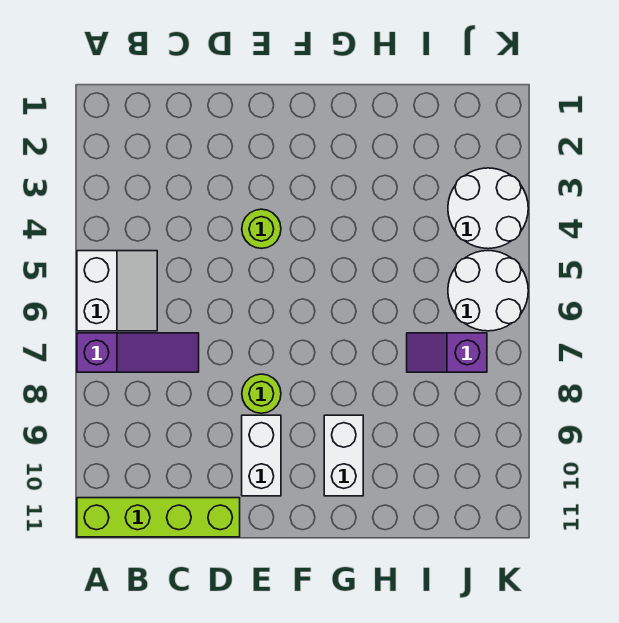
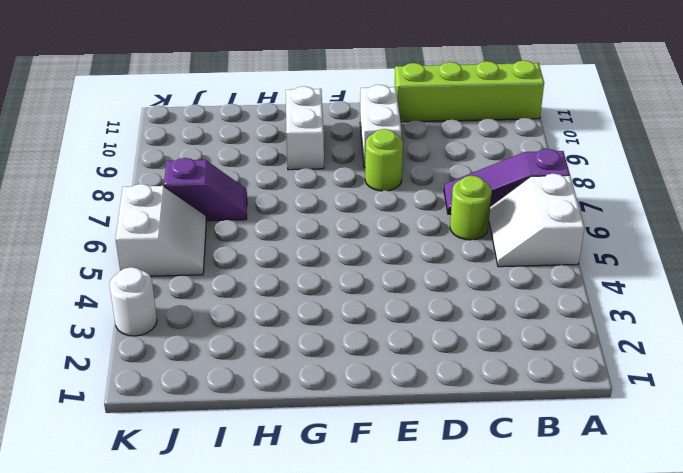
lime round brick E4 level 1 -> lime round brick C6 level 1
white round brick J3:K4 level 1 -> white round brick K3 level 1
white round brick J5:K6 level 1 -> white slope J5:K6 level 1 top K

